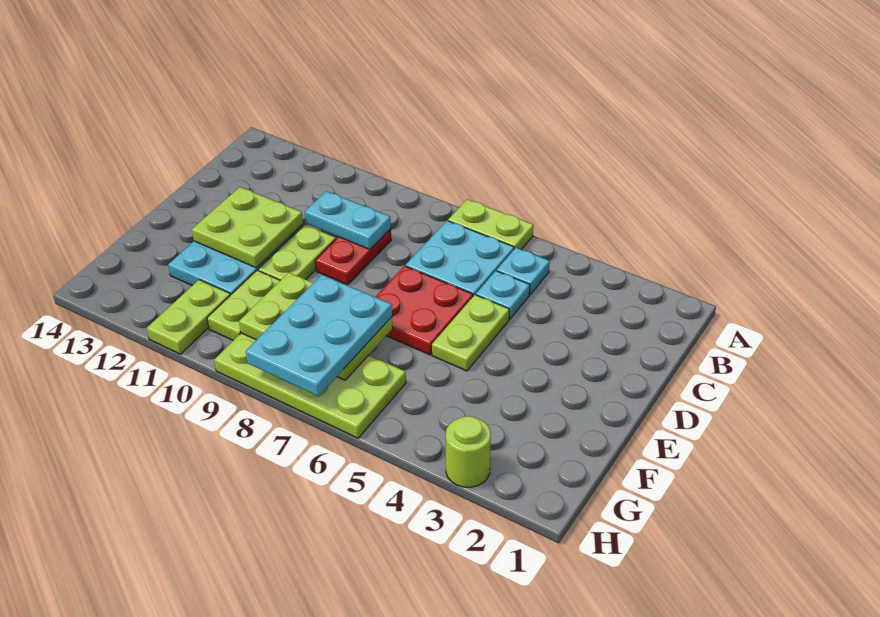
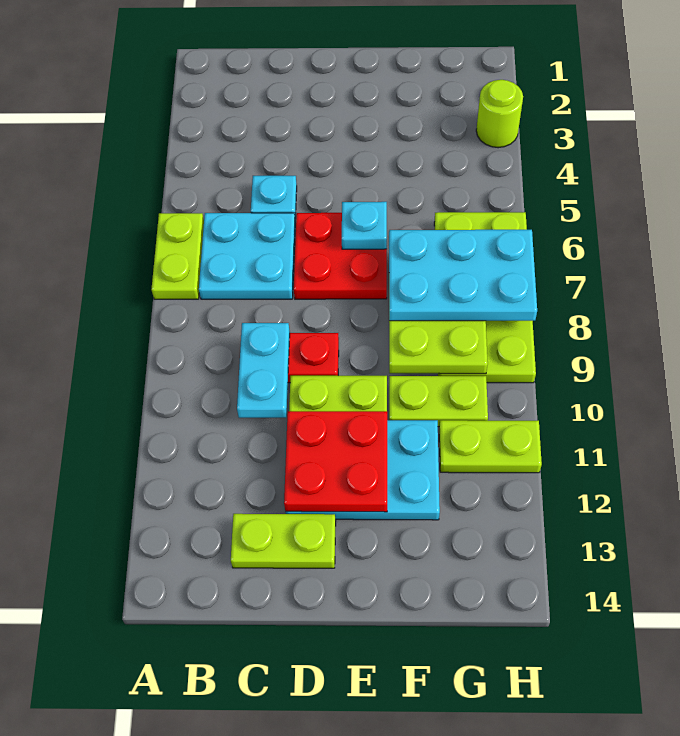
cyan plate B5 level 1 -> cyan plate E6 level 2
lime plate D5:E5 level 1 -> lime plate C13:D13 level 1
lime plate D11:E12 level 2 -> red plate D11:E12 level 2

